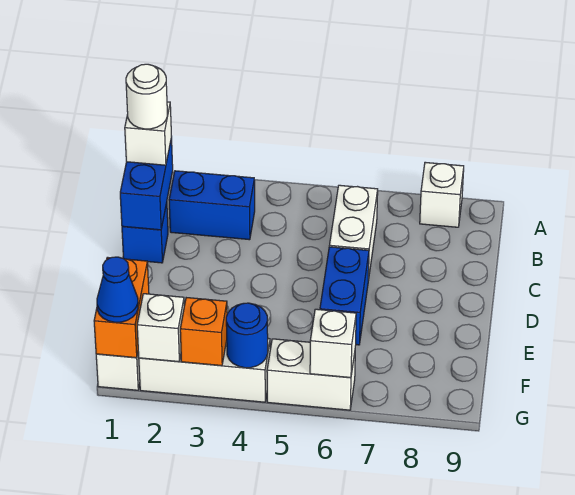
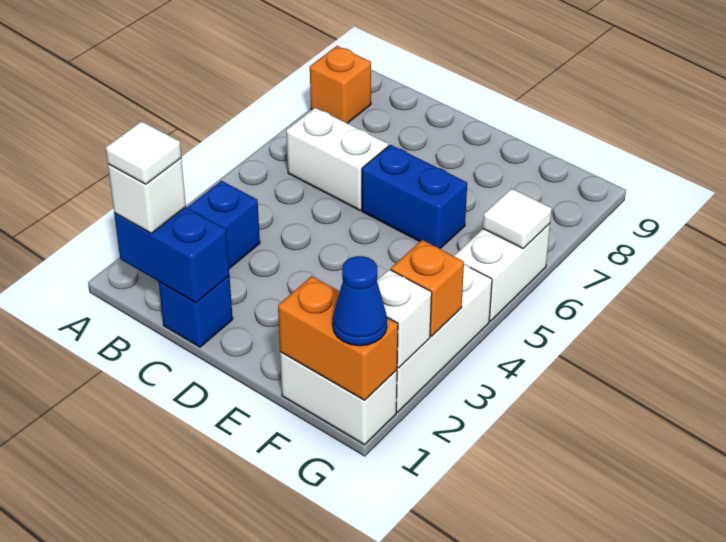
white brick A8 level 1 -> orange brick A8 level 1
white round brick B1 level 4 -> white tile B1 level 4
blue round brick G4 level 2 -> none
white brick G6 level 2 -> white tile G6 level 2

